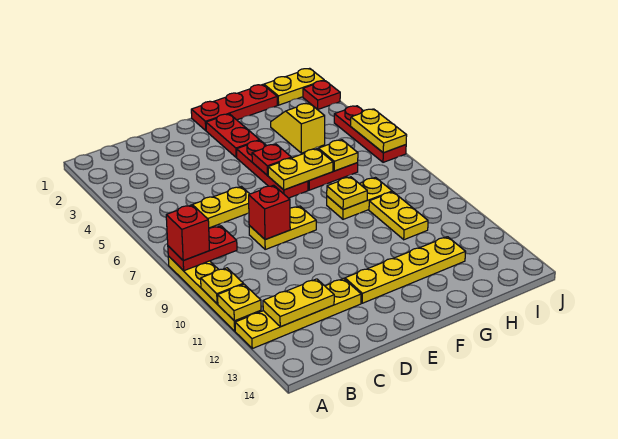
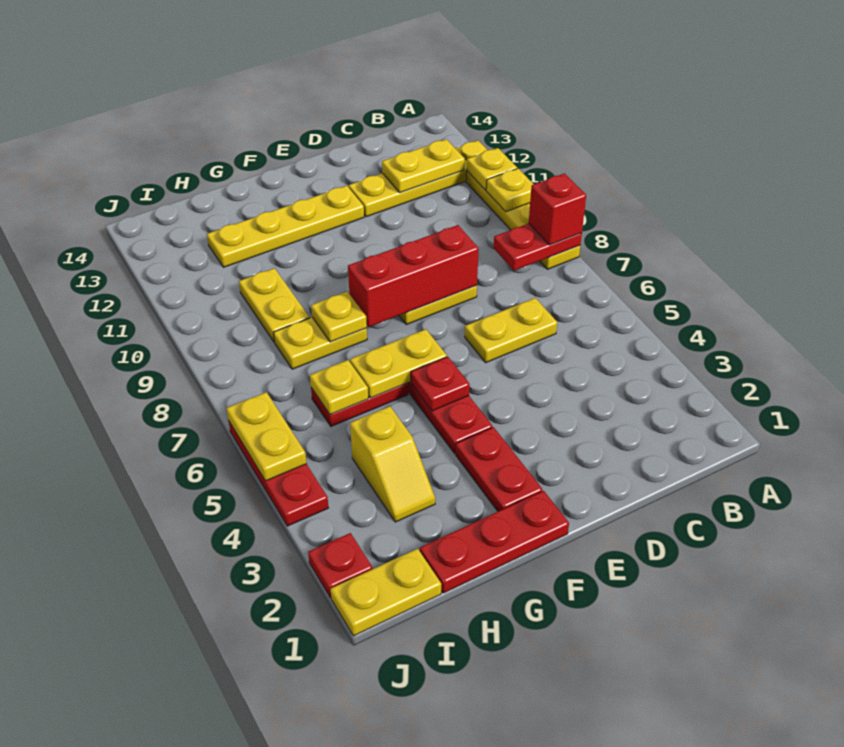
red brick D8 level 2 -> red brick D8:F8 level 2

